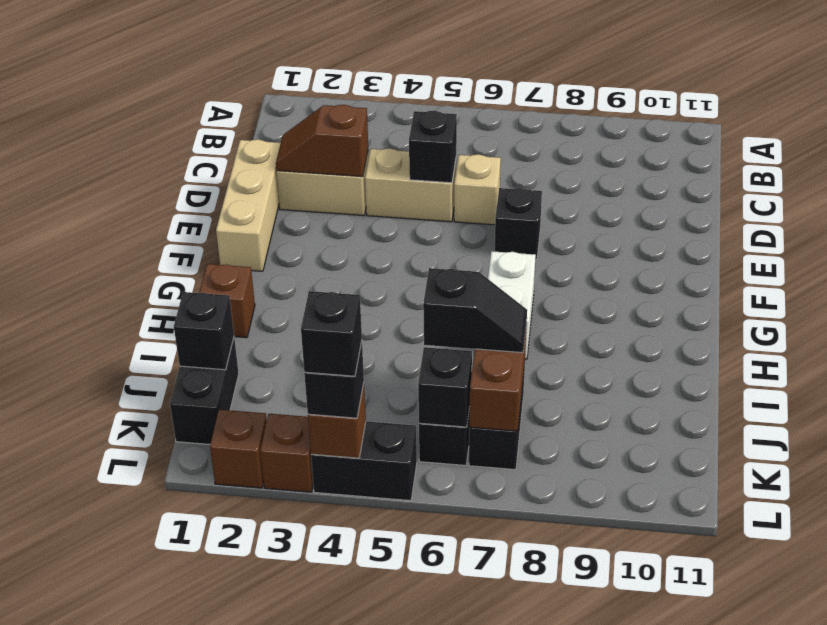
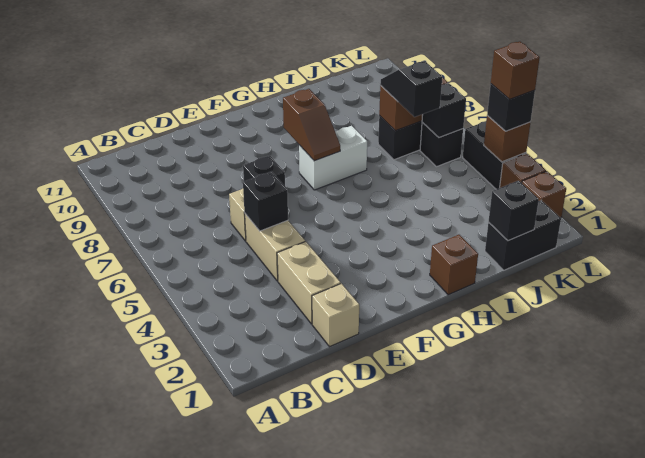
tan brick D1:F1 level 1 -> tan brick D1 level 1
brown slope D2:D3 level 2 top 3 -> brown slope G7:G8 level 2 top 8
black brick L4 level 4 -> brown brick L4 level 4

